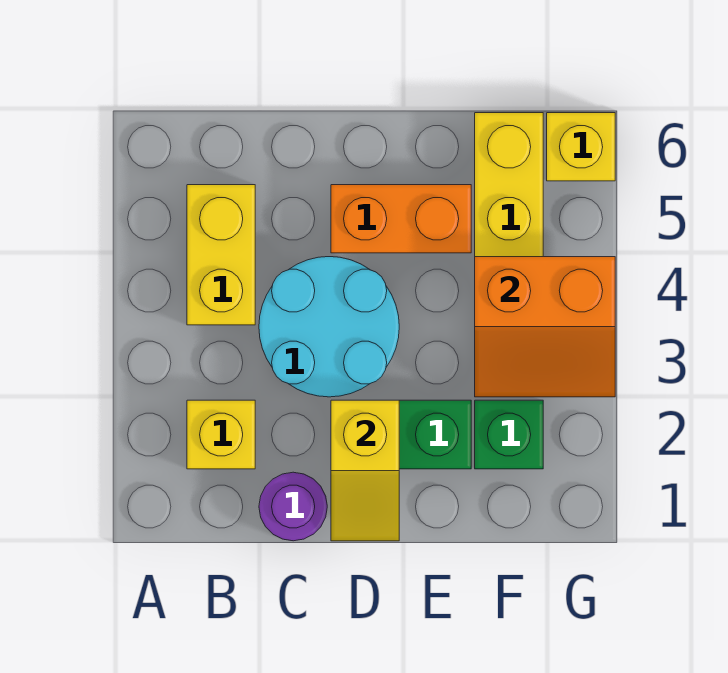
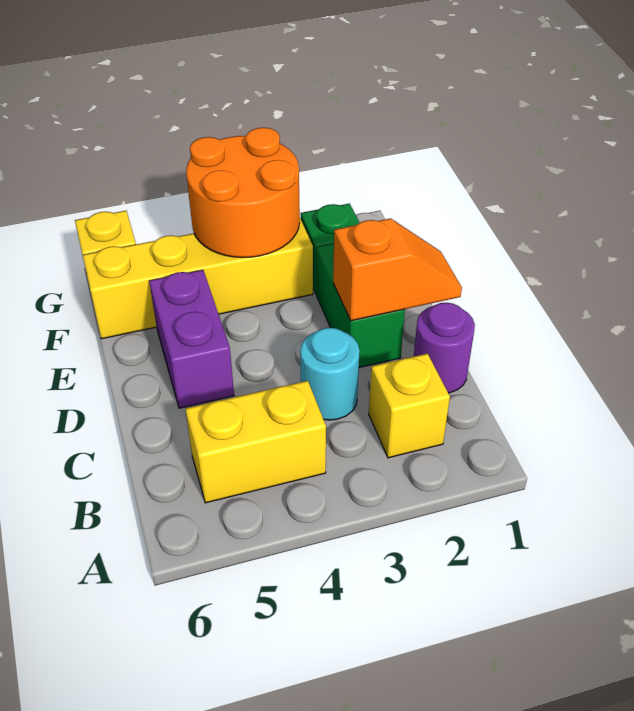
cyan round brick C3:D4 level 1 -> cyan round brick C3 level 1
yellow slope D1:D2 level 2 top 2 -> orange slope D1:D2 level 2 top 2
orange brick D5:E5 level 1 -> purple brick D5:E5 level 1
orange slope F3:G4 level 2 top 4 -> orange round brick F3:G4 level 2

